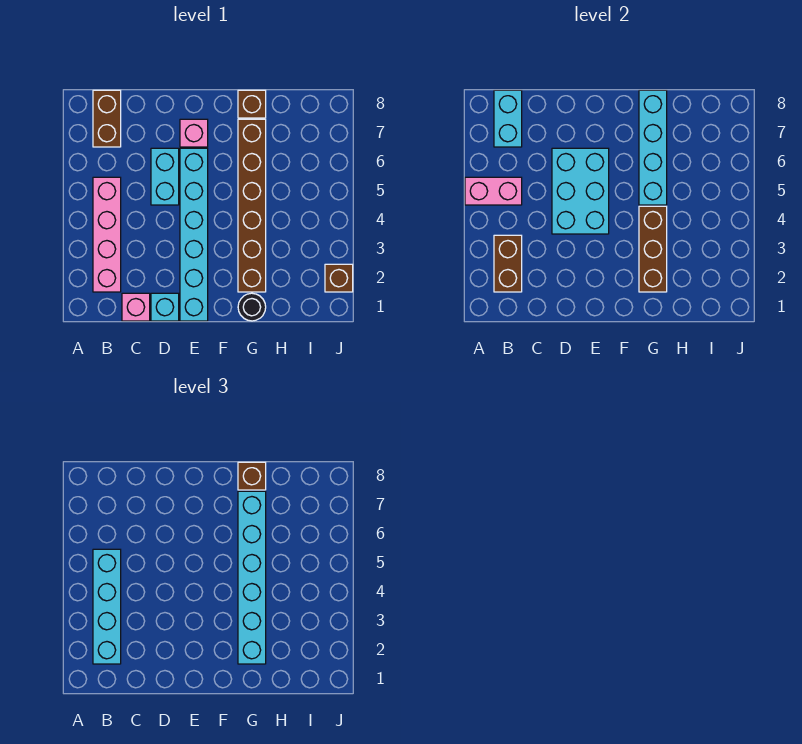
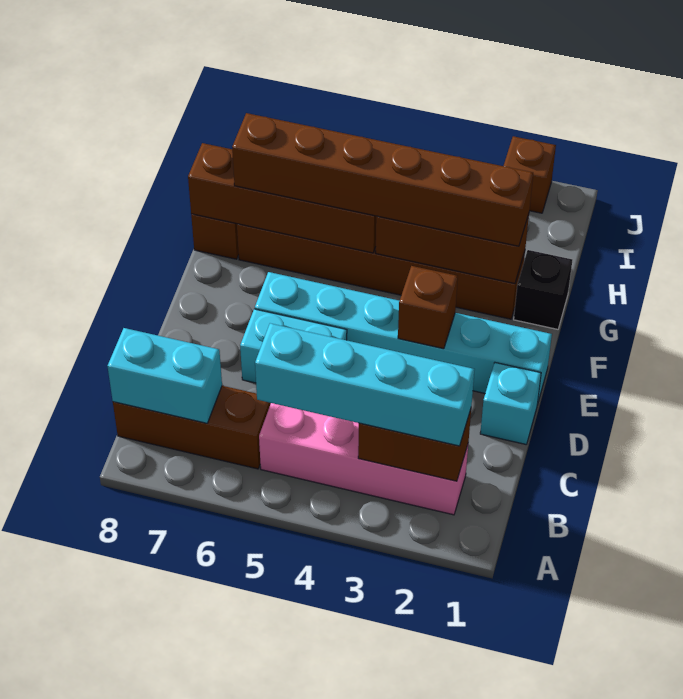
pink brick A5:B5 level 2 -> none
brown brick B7:B8 level 1 -> brown brick B6:B8 level 1
pink brick C1 level 1 -> none
cyan brick D4:E6 level 2 -> none
pink brick E7 level 1 -> none
black round brick G1 level 1 -> black brick G1 level 1
cyan brick G2:G7 level 3 -> brown brick G2:G7 level 3
cyan brick G5:G8 level 2 -> brown brick G5:G8 level 2
brown brick G8 level 3 -> brown brick E3 level 2

